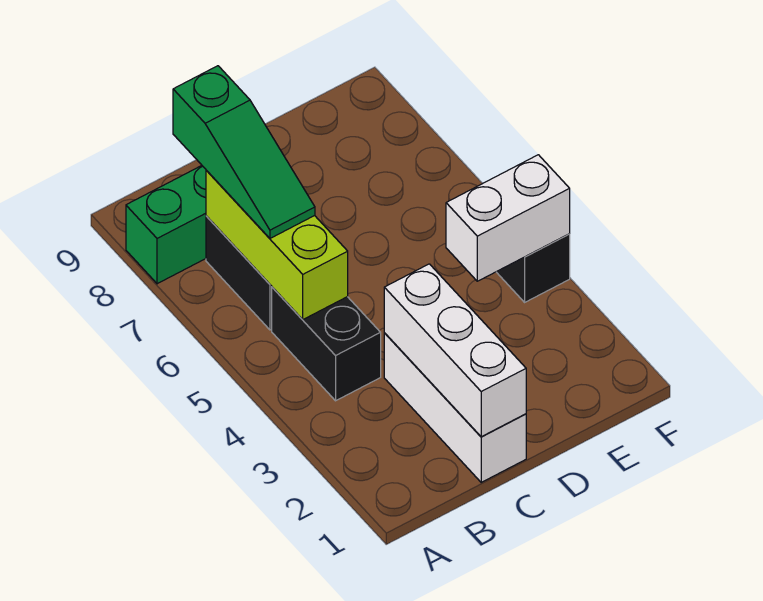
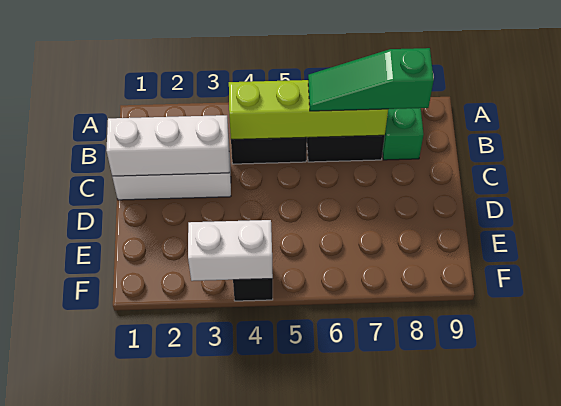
lime brick B5:B7 level 2 -> lime brick B4:B7 level 2
white brick E4:F4 level 2 -> white brick F3:F4 level 2

